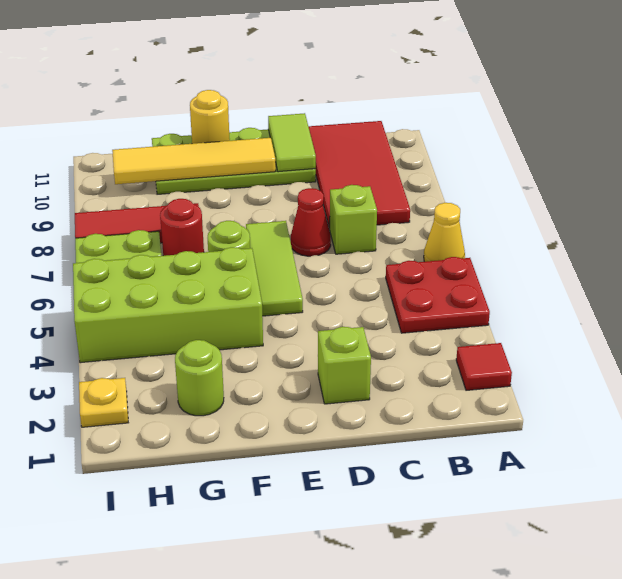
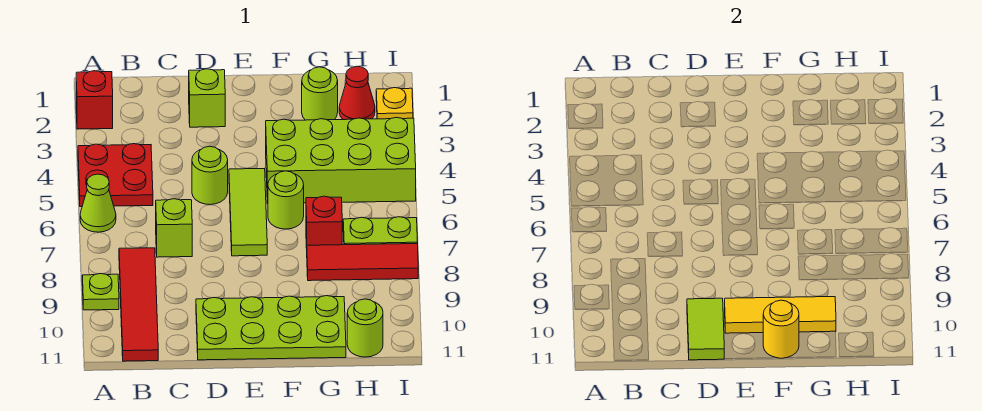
red tile A2 level 1 -> red brick A2 level 1
yellow cone A6 level 1 -> lime cone A6 level 1
none -> lime plate A9 level 1
red tile B8:C11 level 1 -> red tile B8:B11 level 1
none -> lime round brick D5 level 1
red cone D7 level 1 -> red cone H2 level 1
yellow tile E10:H10 level 2 -> yellow tile E10:G10 level 2
red round brick G7 level 1 -> red brick G7 level 1
none -> lime round brick H11 level 1

